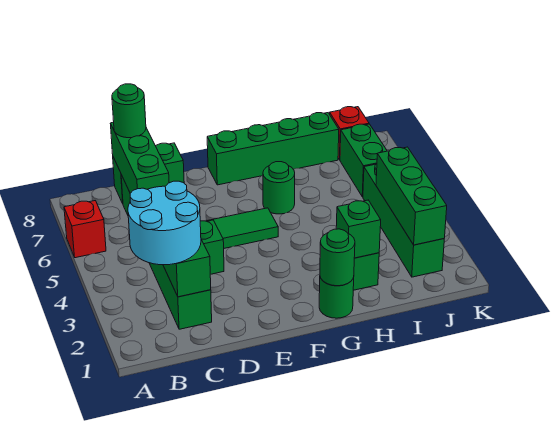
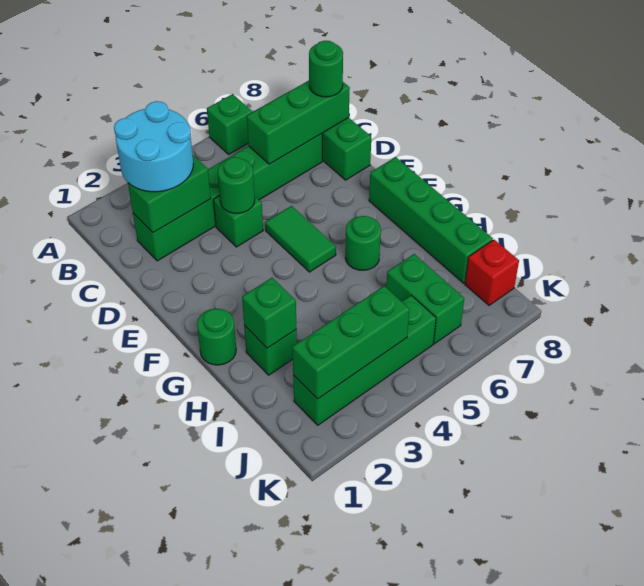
red brick A6 level 1 -> green brick A6 level 1
green round brick G1 level 2 -> green round brick D4 level 2
green brick J6:J7 level 1 -> green brick I6:J6 level 1

